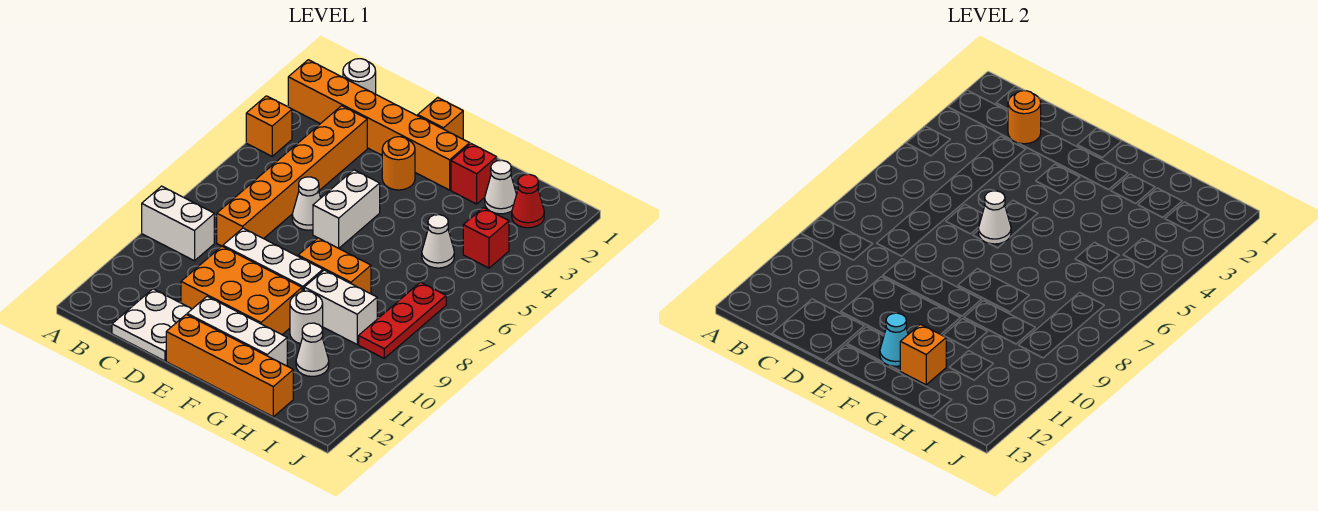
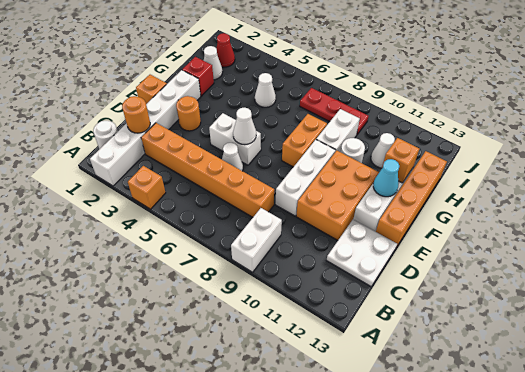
orange brick A2:F2 level 1 -> white brick A2:F2 level 1
red brick I4 level 1 -> none

